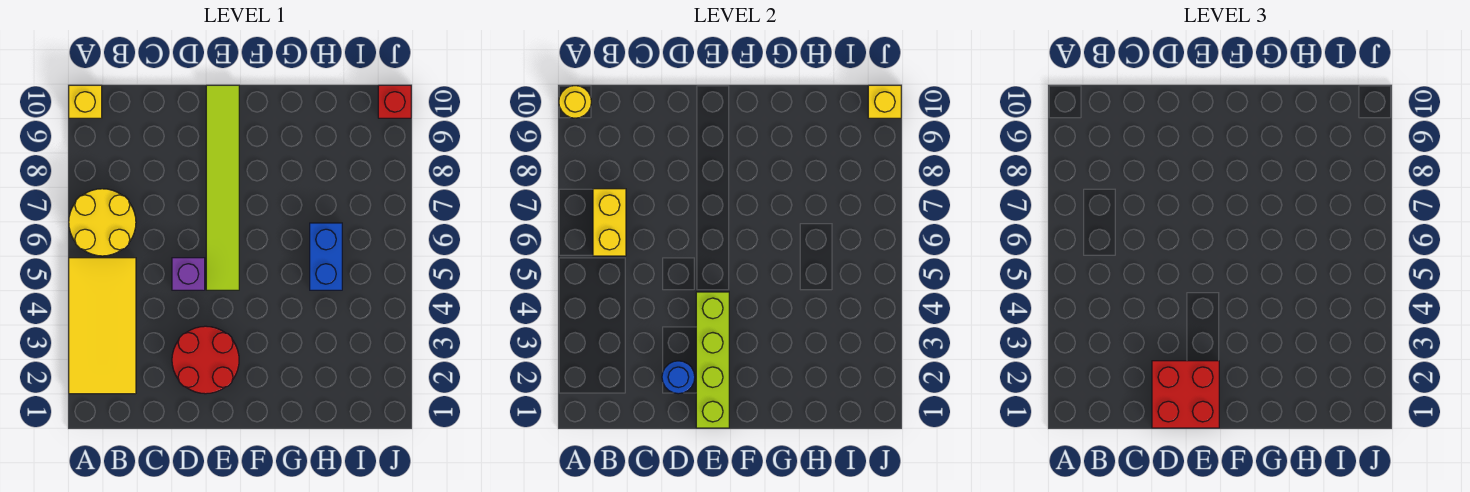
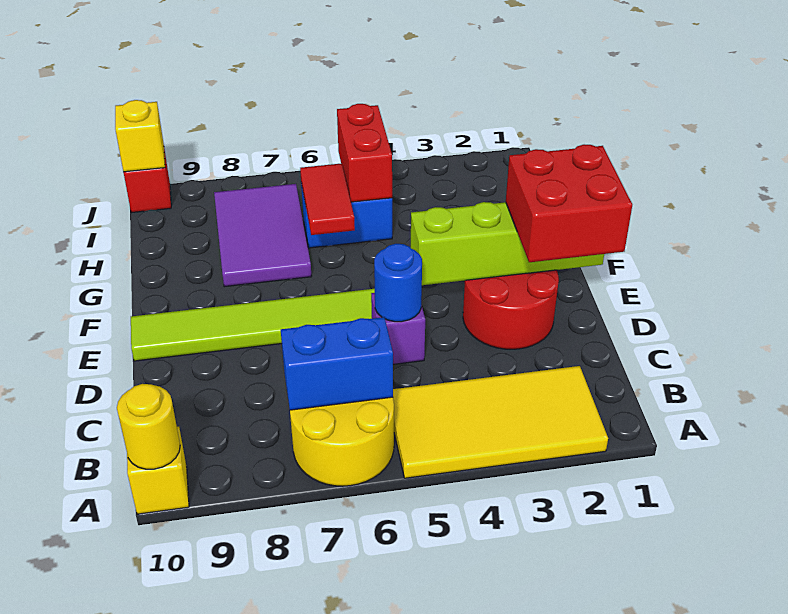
yellow brick B6:B7 level 2 -> blue brick B6:B7 level 2
blue round brick D2 level 2 -> blue round brick D5 level 2
none -> red tile G6:H6 level 2
none -> purple tile G7:I8 level 1
none -> red brick H5:I5 level 2

